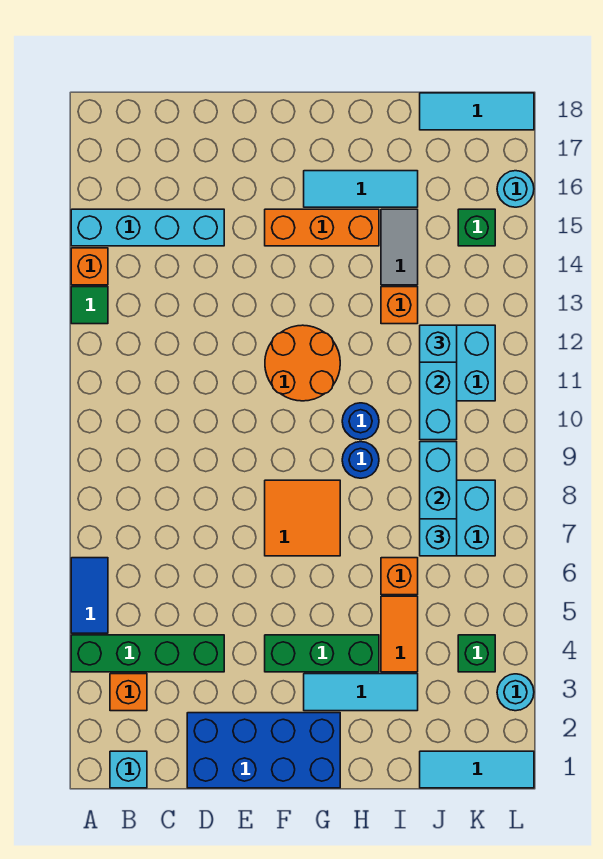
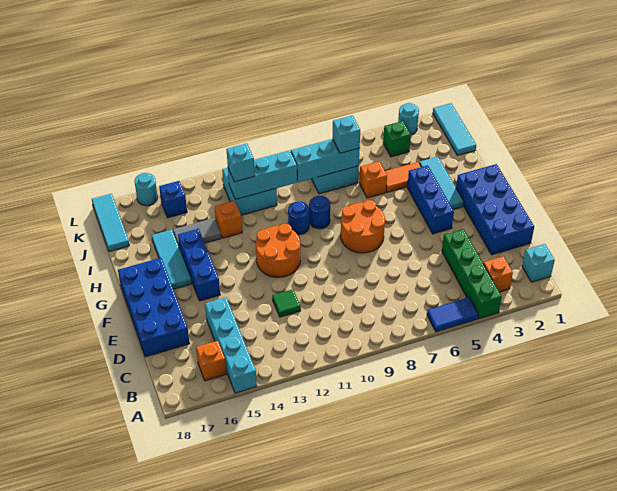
green tile A13 level 1 -> green tile D12 level 1
orange brick A14 level 1 -> orange brick B16 level 1
none -> blue brick D17:G18 level 1
green brick F4:H4 level 1 -> blue brick F4:H4 level 1
orange tile F7:G8 level 1 -> orange round brick F7:G8 level 1
orange brick F15:H15 level 1 -> blue brick F15:H15 level 1
green brick K15 level 1 -> blue brick K15 level 1

